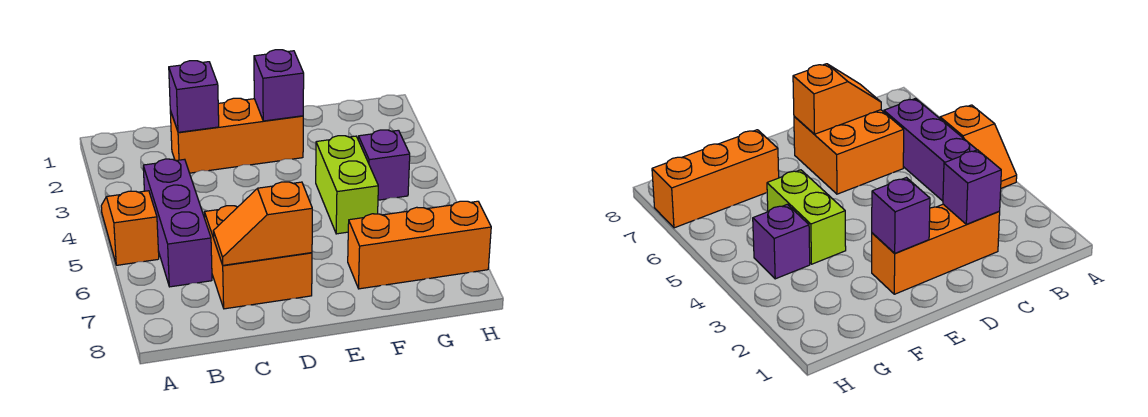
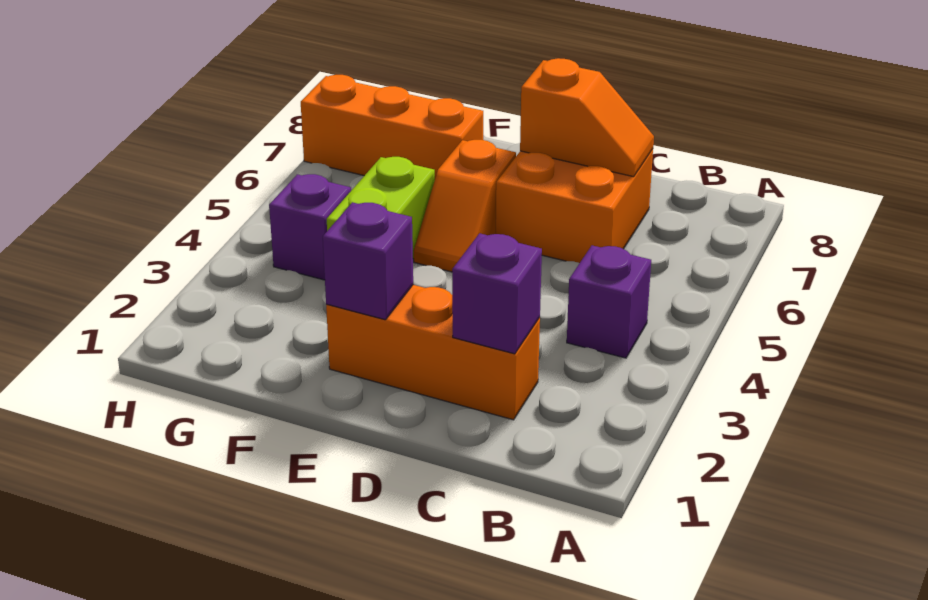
orange slope A4:A5 level 1 top 5 -> orange slope E5:E6 level 1 top 6
purple brick B4:B6 level 1 -> purple brick B4 level 1

